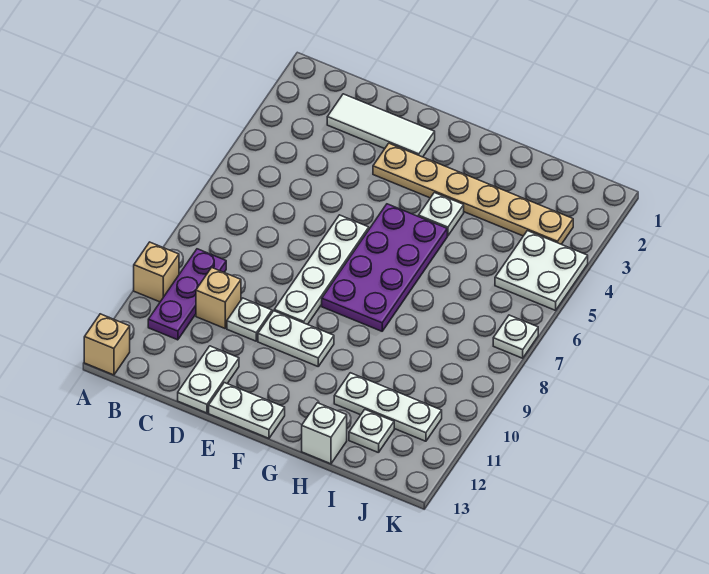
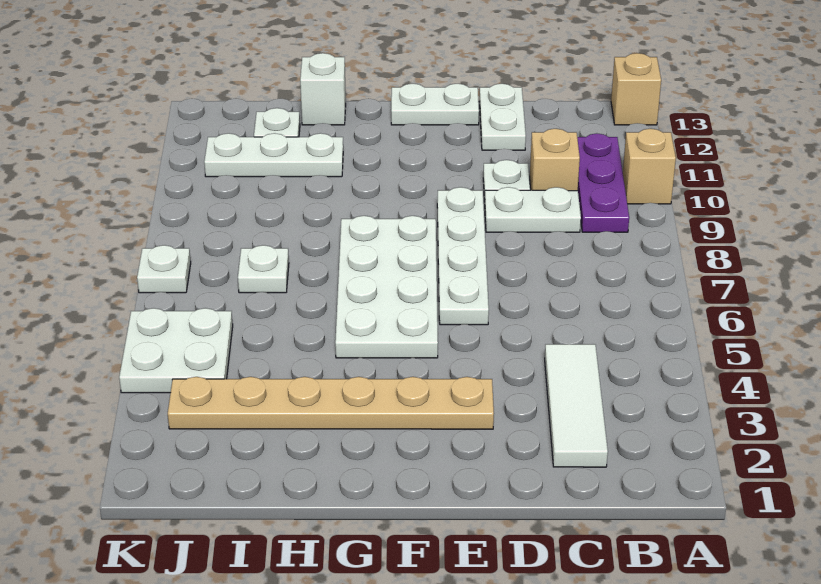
white tile C2:E2 level 1 -> white tile C2:C4 level 1
white plate E10:F10 level 1 -> white plate C9:D9 level 1
purple plate F5:G8 level 1 -> white plate F5:G8 level 1
white plate G4 level 1 -> white plate I7 level 1

